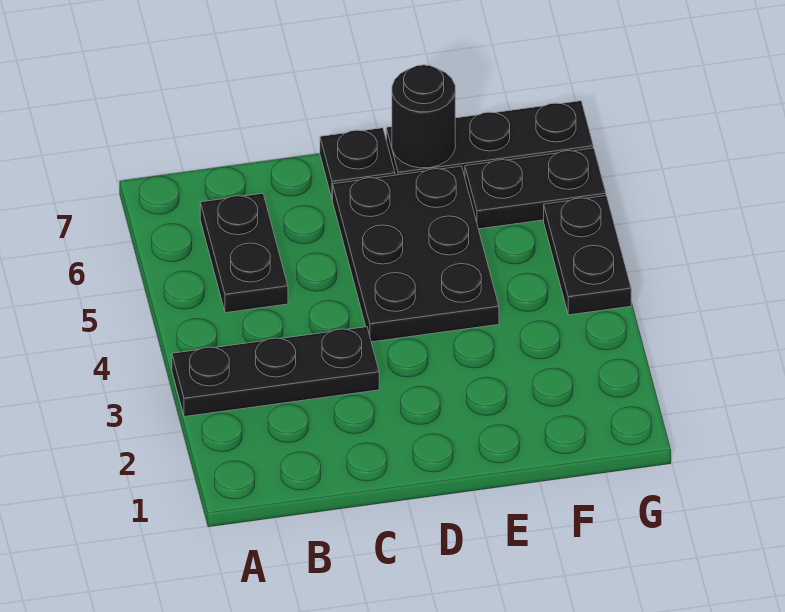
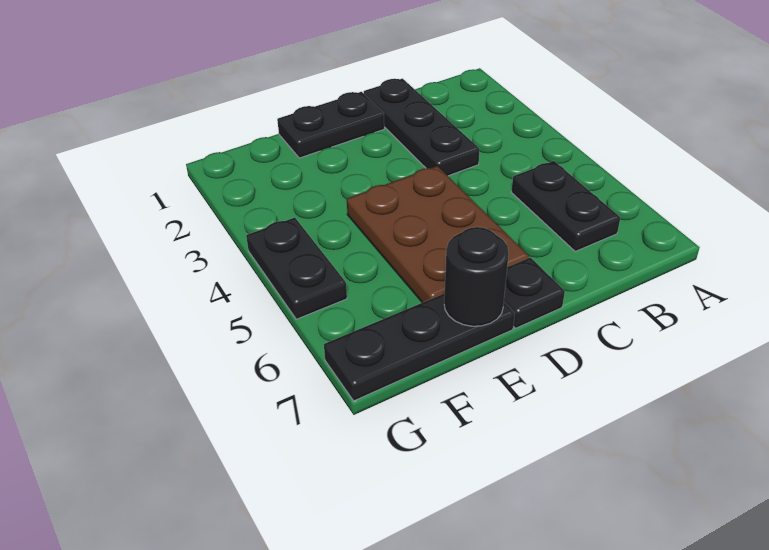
black plate A3:C3 level 1 -> black plate C1:C3 level 1
black plate D4:E6 level 1 -> brown plate D4:E6 level 1
black plate F6:G6 level 1 -> black plate D1:E1 level 1

